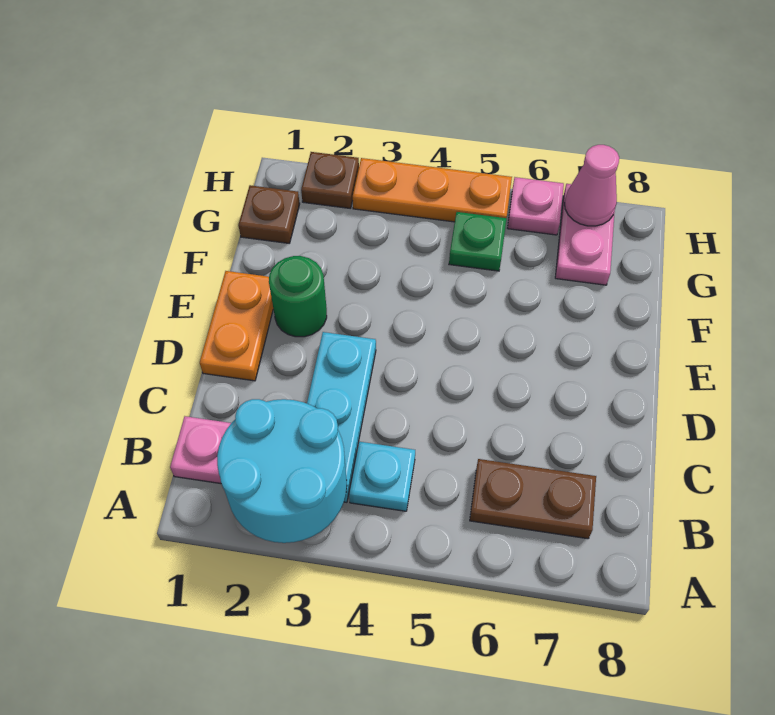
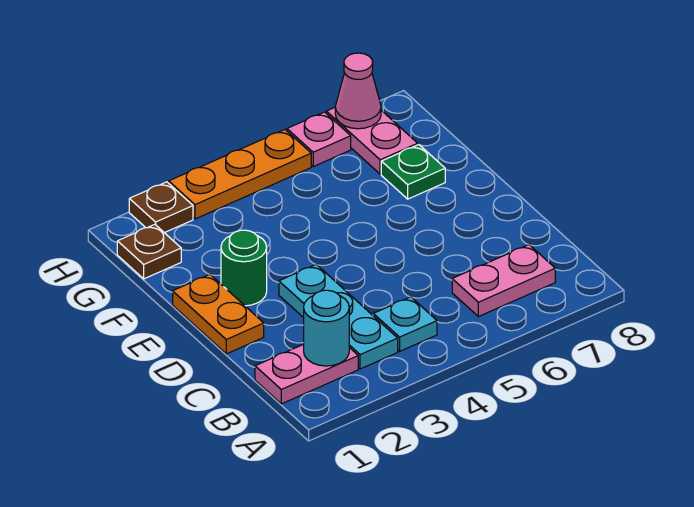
cyan round brick A2:B3 level 2 -> cyan round brick B2 level 2
brown plate B6:B7 level 1 -> pink plate B6:B7 level 1
green plate G5 level 1 -> green plate F7 level 1

